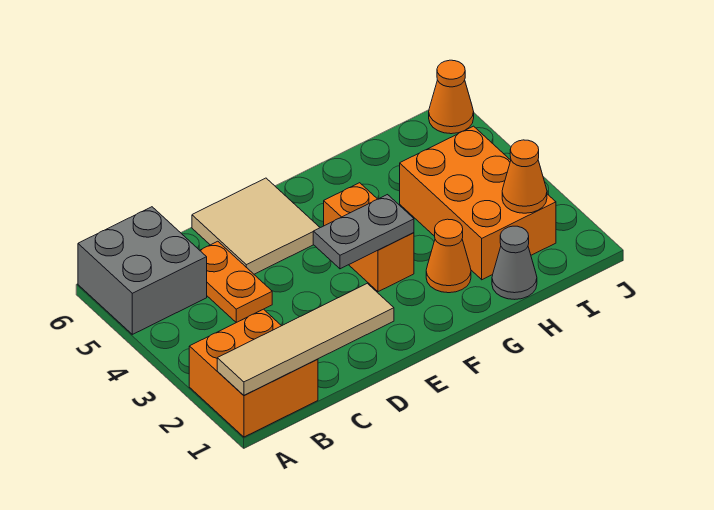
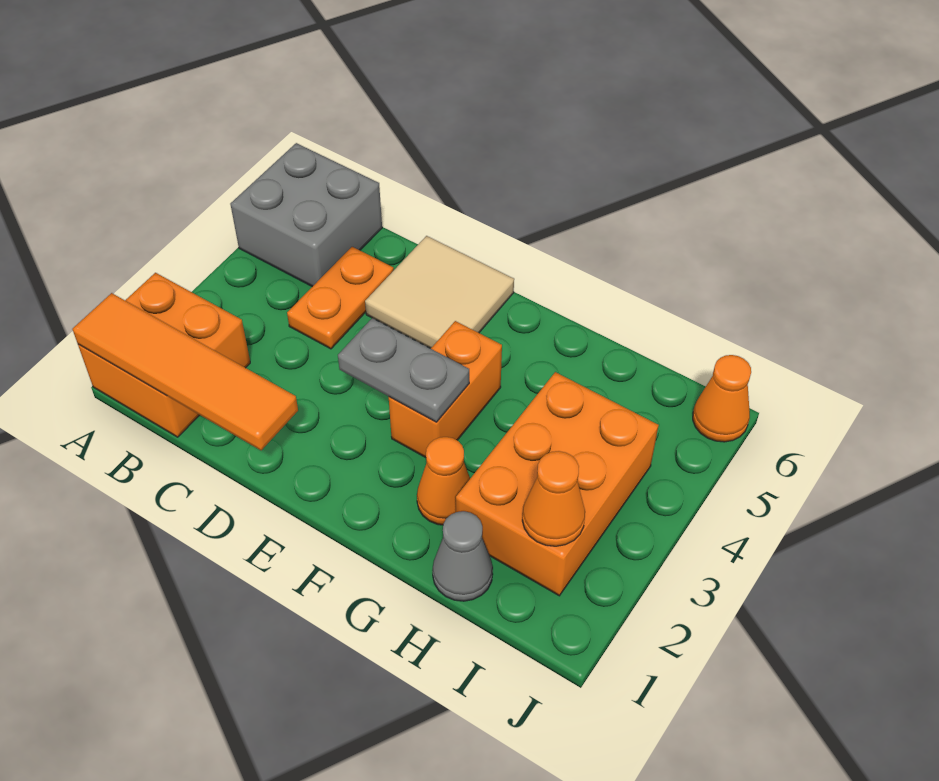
tan tile A1:D1 level 2 -> orange tile A1:D1 level 2

